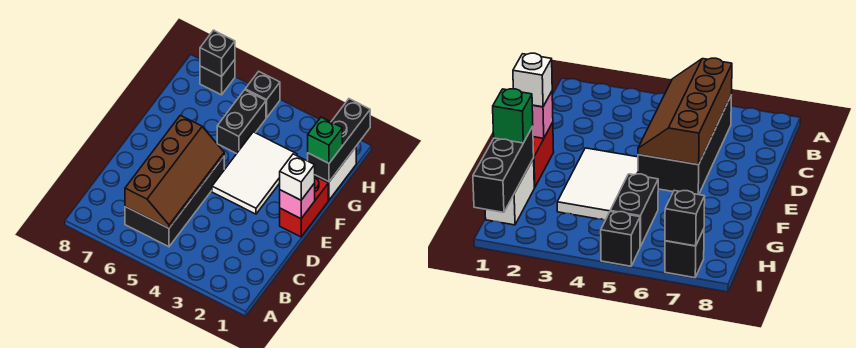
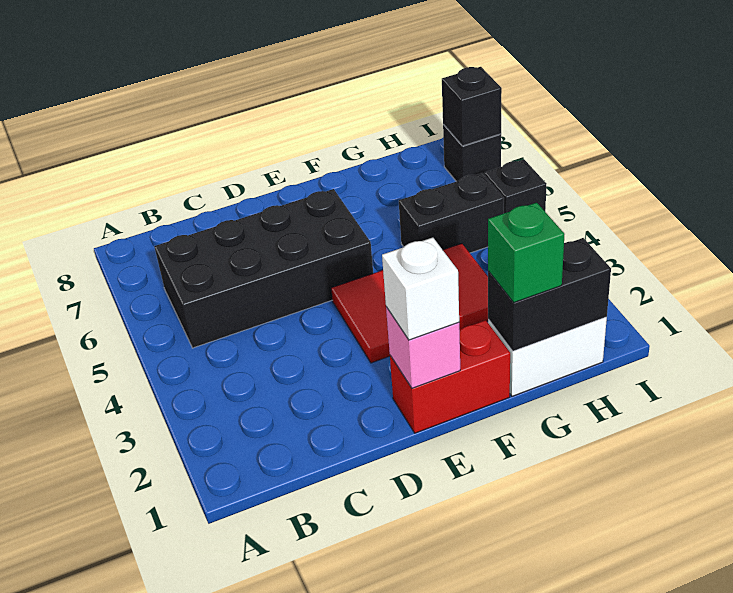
brown slope B5:E6 level 2 top 6 -> none
white tile E3:G4 level 1 -> red tile E3:G4 level 1
black brick G1:I1 level 2 -> black brick G1:H1 level 2

